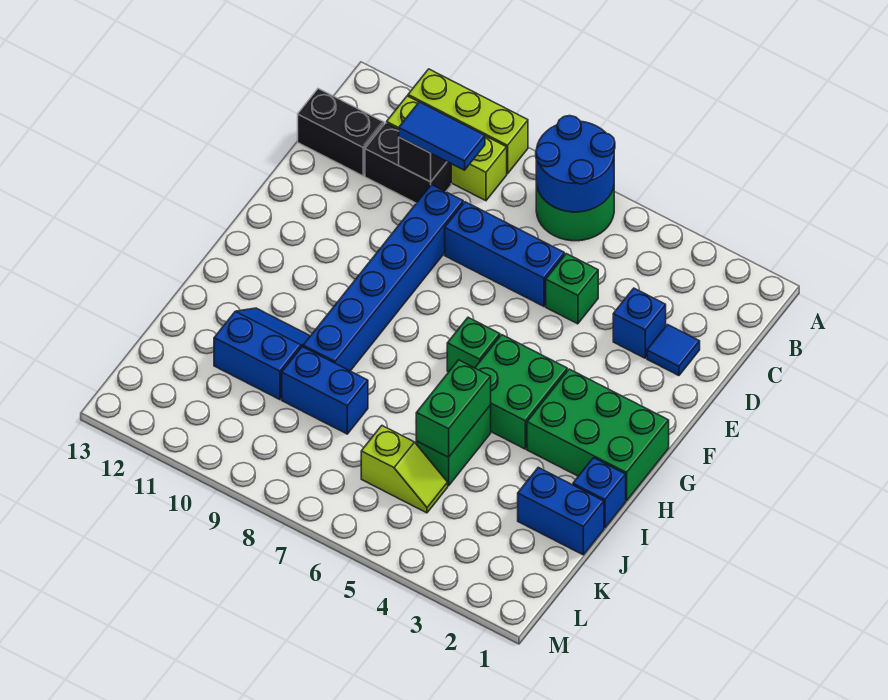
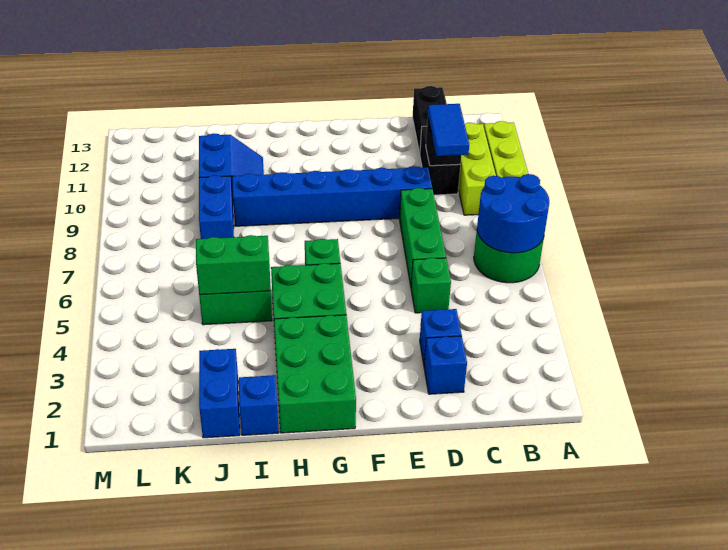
blue tile D2 level 1 -> blue brick D2 level 1
blue brick D6:D8 level 1 -> green brick D6:D8 level 1
lime slope K5:K6 level 1 top 6 -> none

